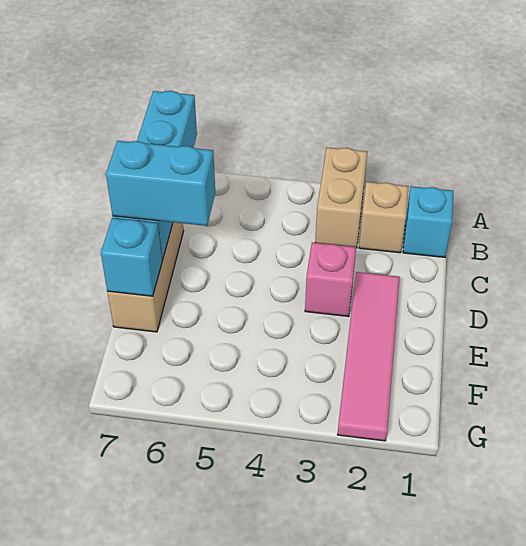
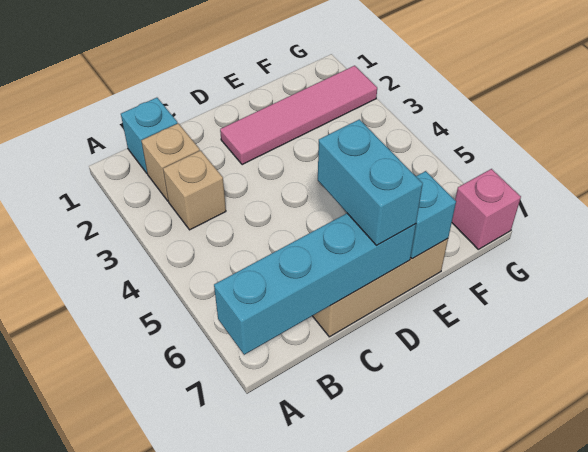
tan brick A3:B3 level 1 -> tan brick B3 level 1
pink brick D3 level 1 -> pink brick G7 level 1

